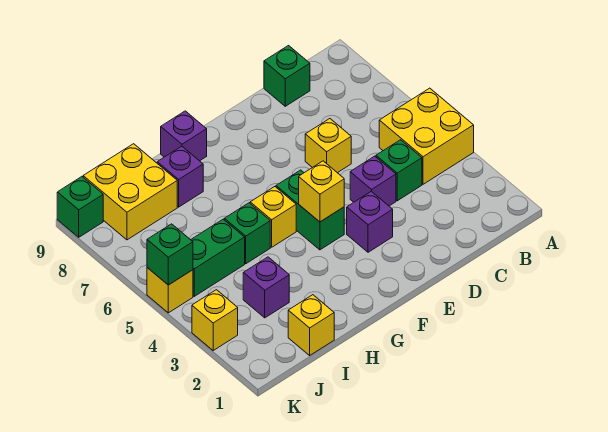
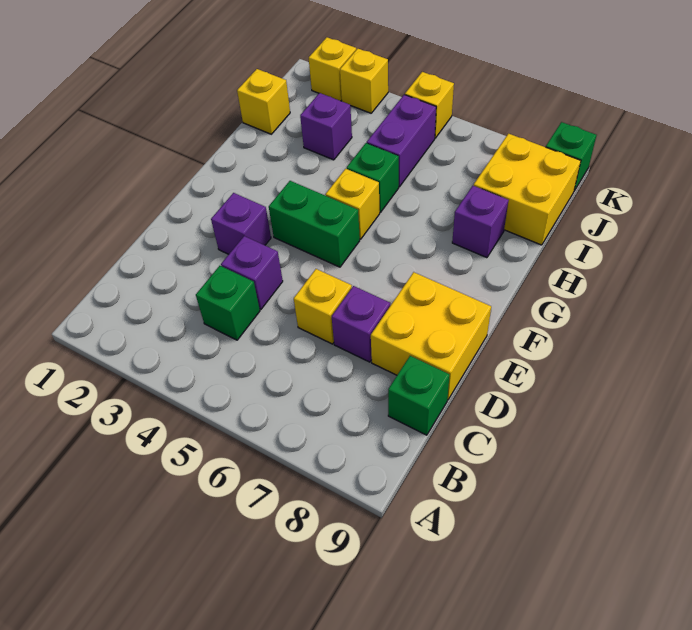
yellow brick A4:B5 level 1 -> yellow brick D8:E9 level 1
yellow brick F4 level 2 -> yellow brick K2 level 1
purple brick G9 level 1 -> purple brick D7 level 1
green brick I5:J5 level 1 -> purple brick I5:J5 level 1
green brick K5 level 2 -> none

